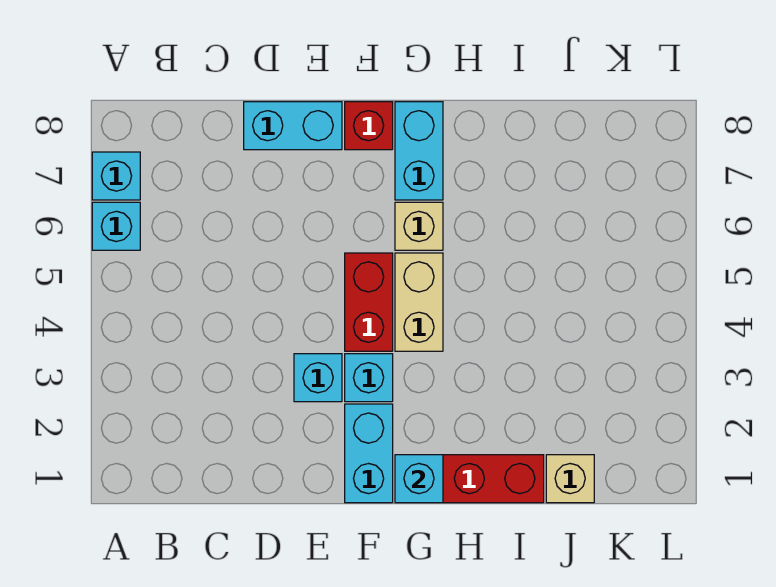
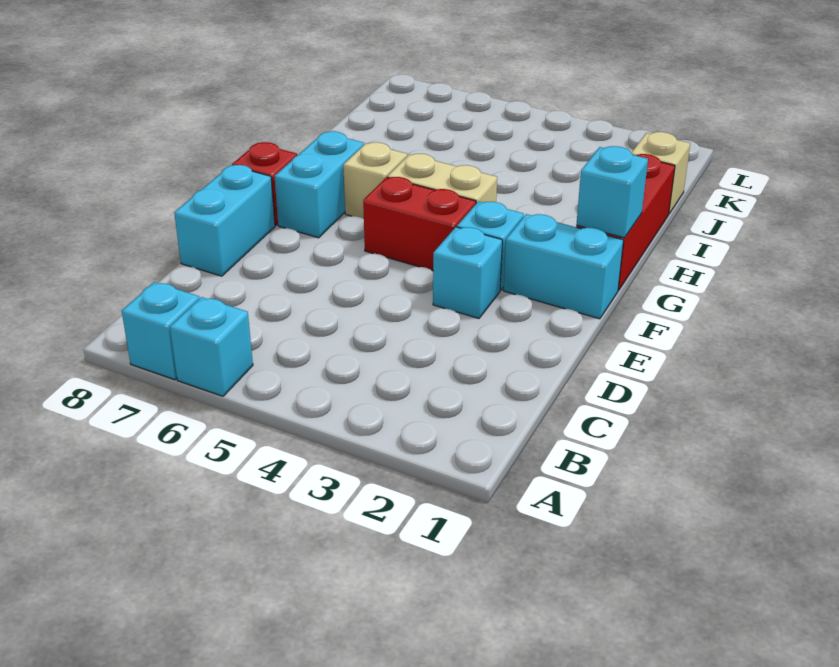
cyan brick G7:G8 level 1 -> cyan brick F7:G7 level 1

